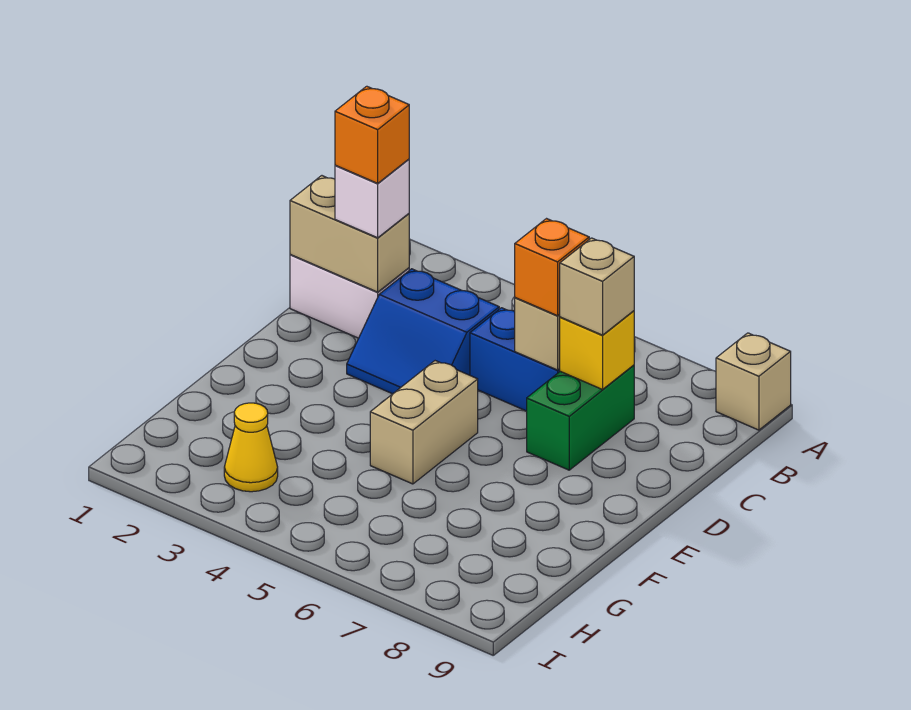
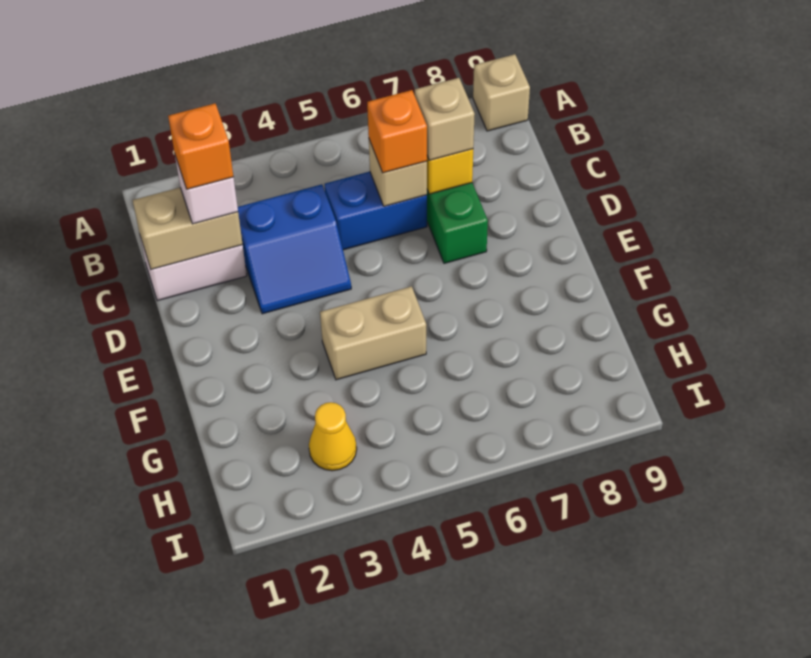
tan brick E5:F5 level 1 -> tan brick F4:F5 level 1

